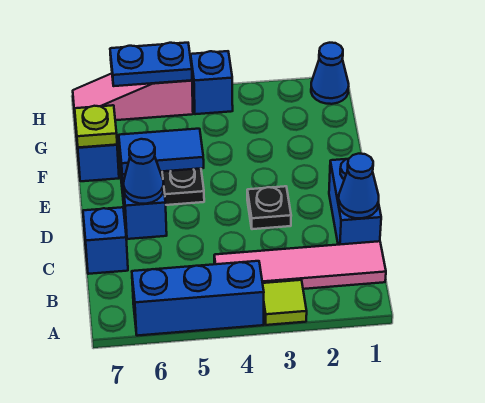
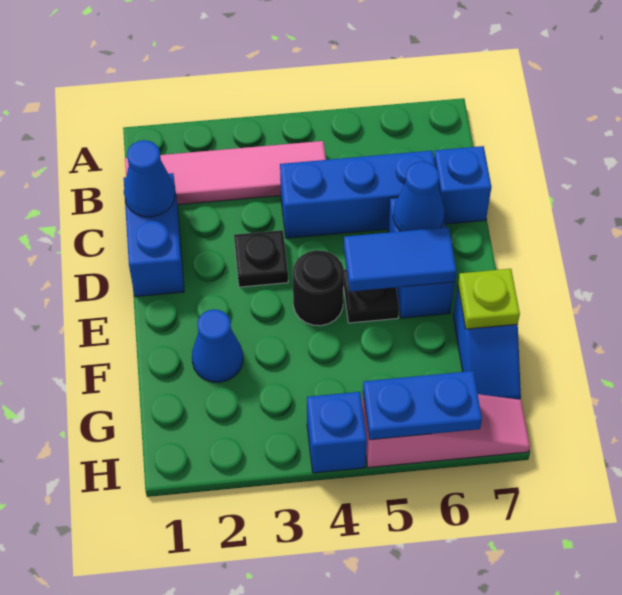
lime tile A3 level 1 -> none
blue brick A4:A6 level 1 -> blue brick C4:C6 level 1
none -> black round brick E4 level 1
blue cone H1 level 1 -> blue cone F2 level 1

